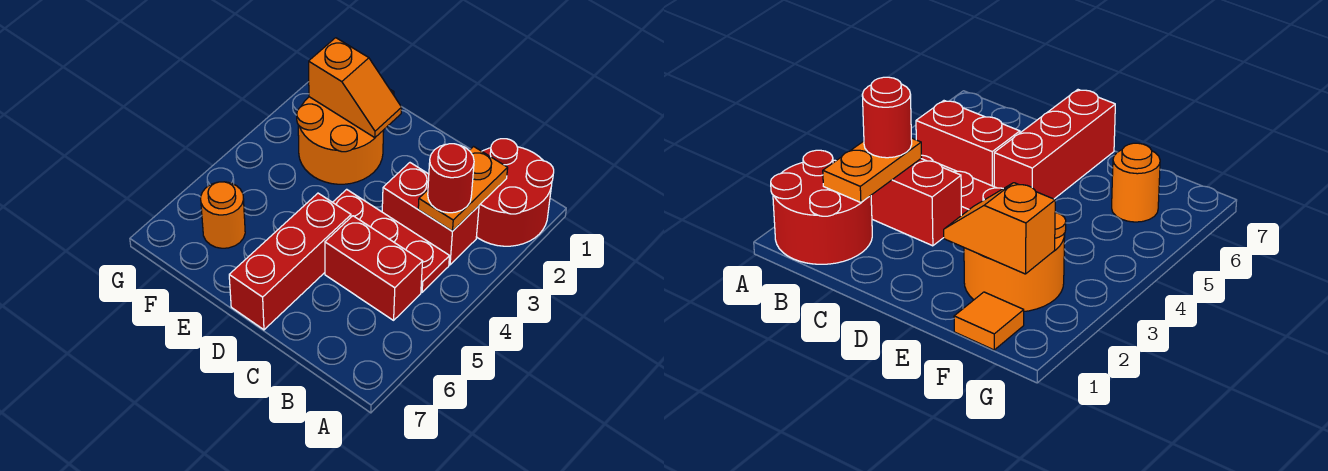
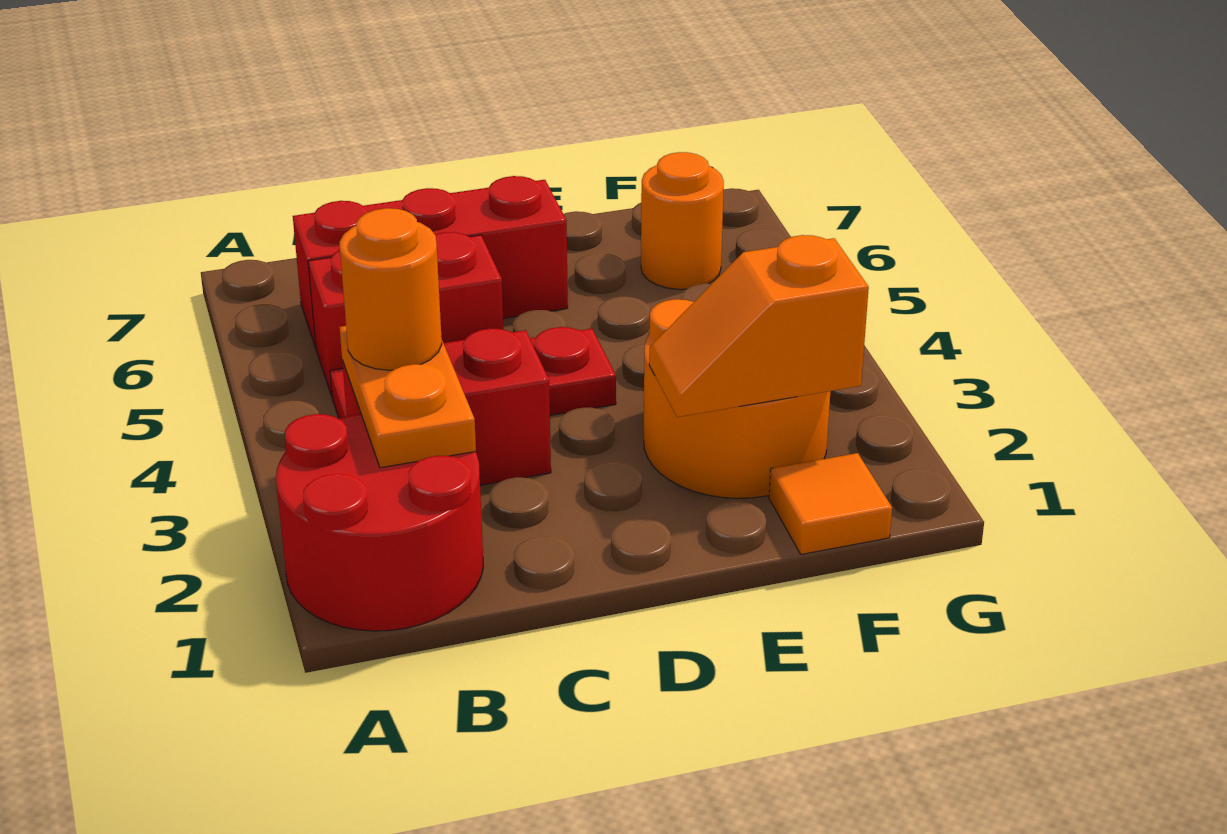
red round brick B3 level 3 -> orange round brick B3 level 3
red brick D5:D7 level 1 -> red brick B6:D6 level 1

